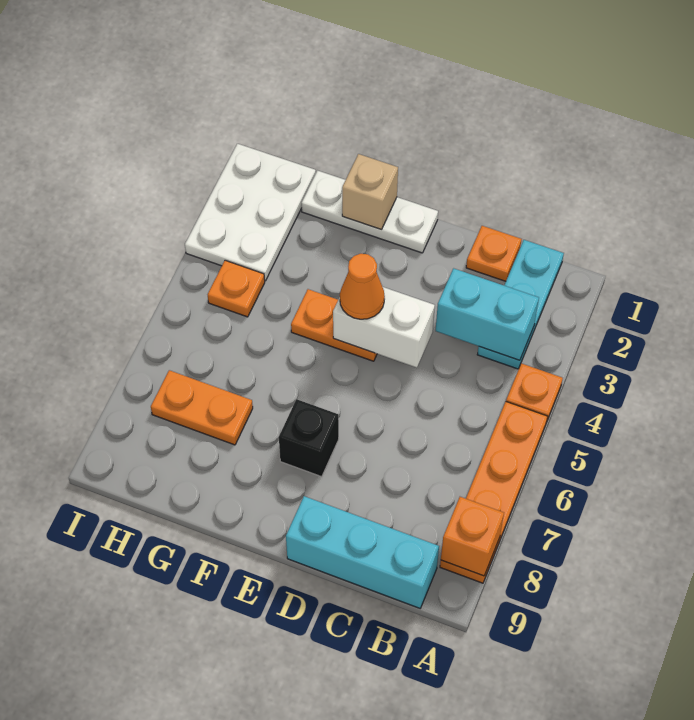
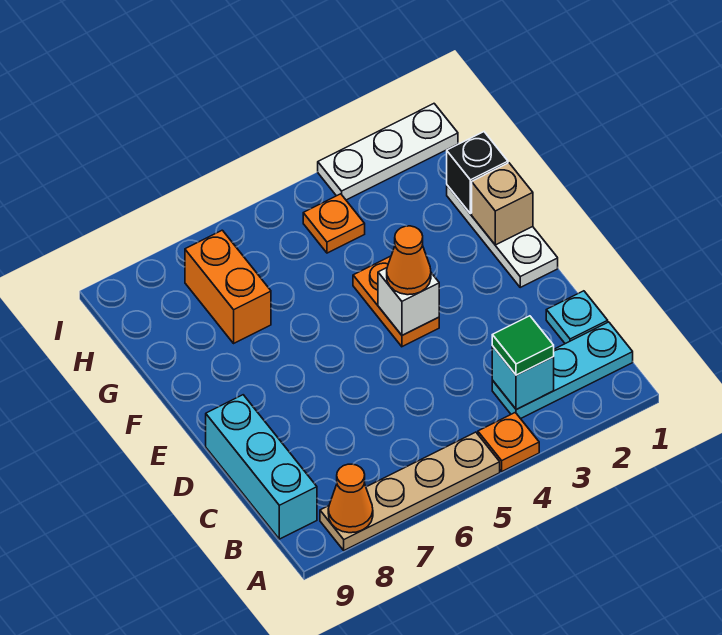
orange plate A5:A8 level 1 -> tan plate A5:A8 level 1
orange brick A8 level 2 -> orange cone A8 level 2
cyan brick B3:C3 level 2 -> cyan brick B3 level 2
none -> green tile B3 level 3
orange plate C1 level 1 -> cyan plate C1 level 1
white brick D4:E4 level 2 -> white brick E4 level 2
black brick E7 level 1 -> black brick G1 level 2
orange plate G7:H7 level 1 -> orange brick G7:H7 level 1
white plate H1:I3 level 1 -> white plate I1:I3 level 1

